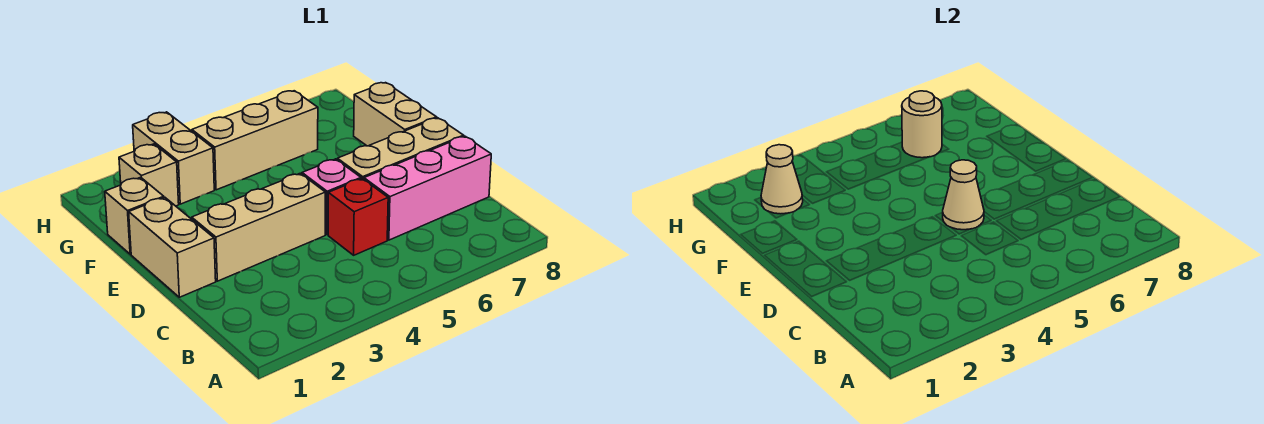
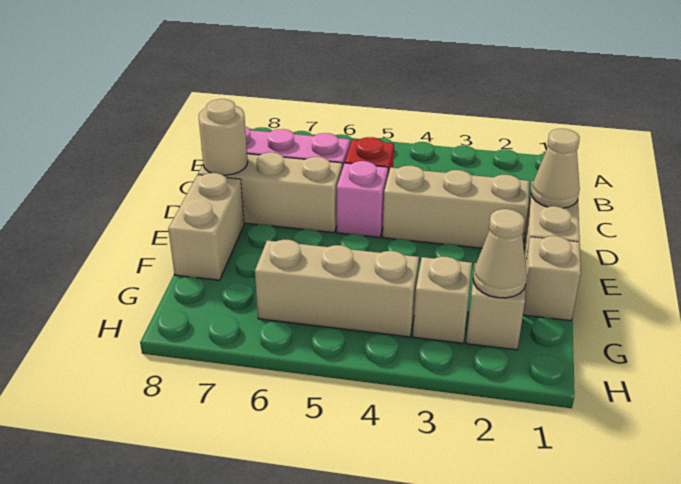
tan cone D5 level 2 -> tan cone D1 level 2
tan brick G3:H3 level 1 -> tan brick G3 level 1
tan round brick G6 level 2 -> tan round brick D8 level 2

